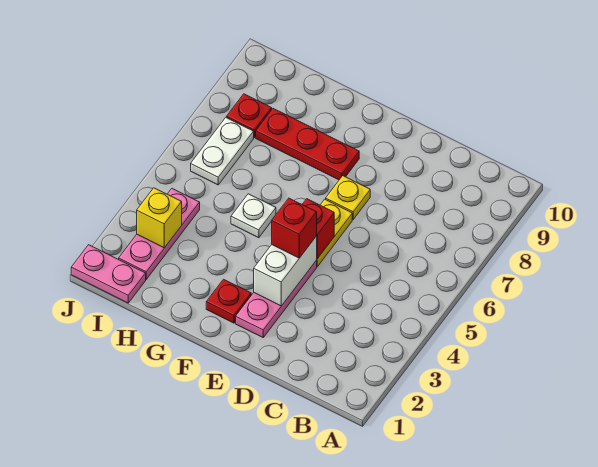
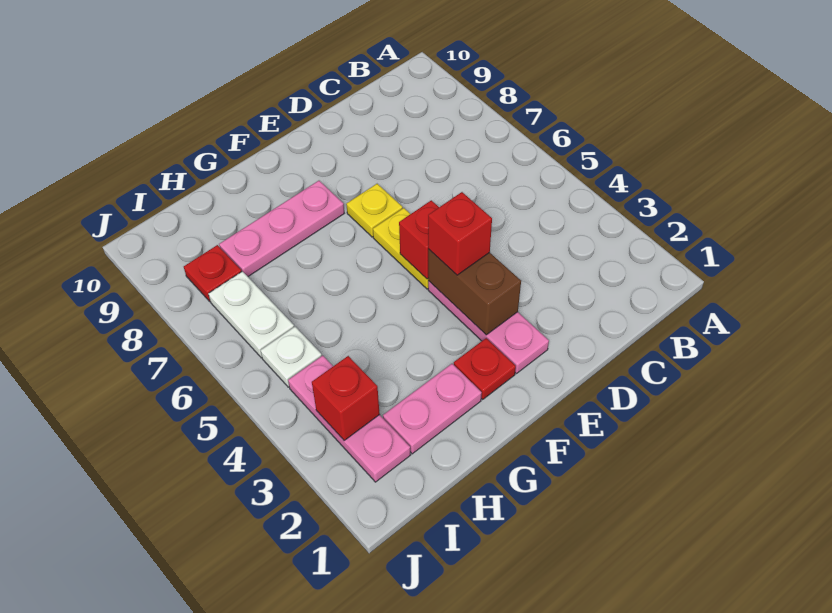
white brick E3:E4 level 2 -> brown brick E3:E4 level 2
red plate F8:H8 level 1 -> pink plate F8:H8 level 1
white plate G5 level 1 -> white plate I5 level 1
pink plate I1:J1 level 1 -> pink plate G2:H2 level 1
yellow brick I3 level 2 -> red brick I3 level 2

